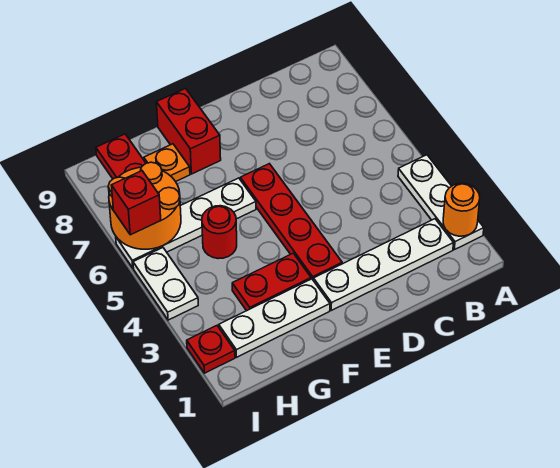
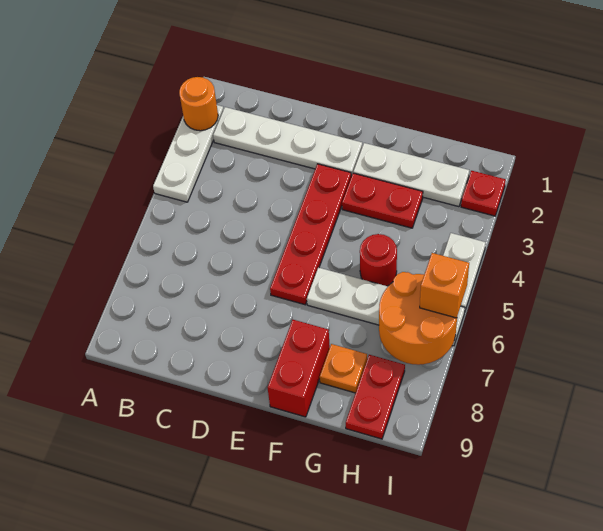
red brick I6 level 3 -> orange brick I6 level 3

